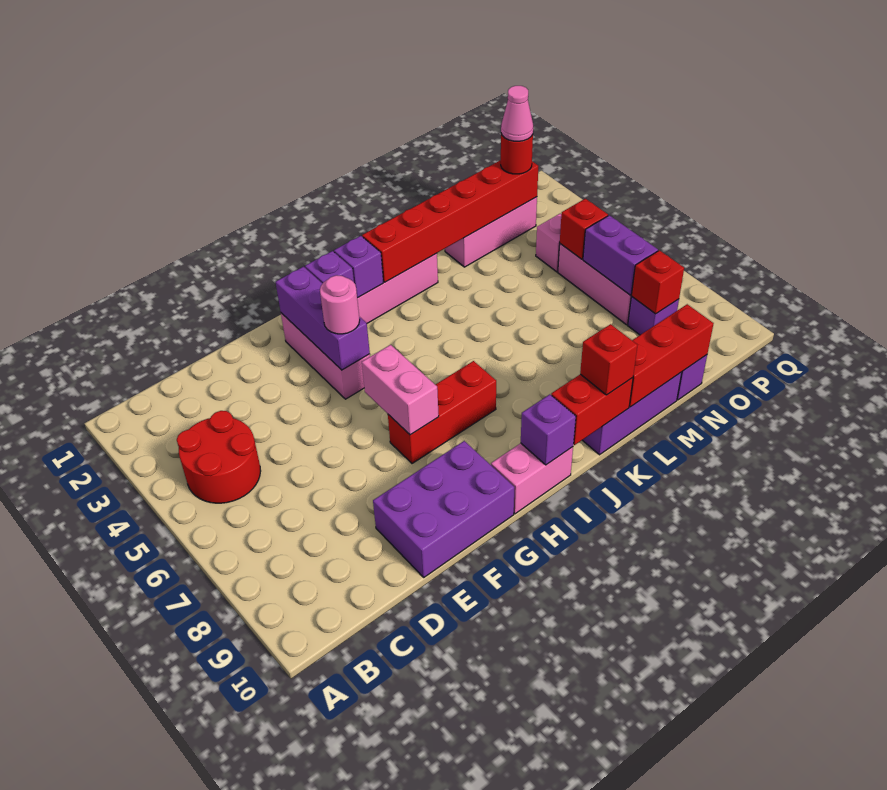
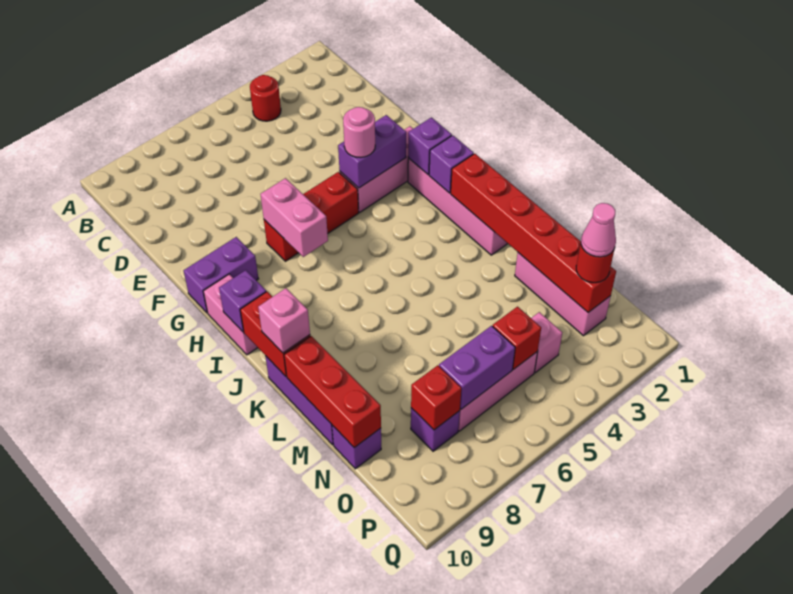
red round brick B4:C5 level 1 -> red round brick B4 level 1
purple brick E9:G10 level 1 -> purple brick G9:G10 level 1
purple brick G2:G4 level 2 -> purple brick G3:G4 level 2
pink brick G6:G7 level 2 -> pink brick G7:H7 level 2
red brick G7:I7 level 1 -> red brick G5:G7 level 1
red brick K10 level 3 -> pink brick K10 level 3

